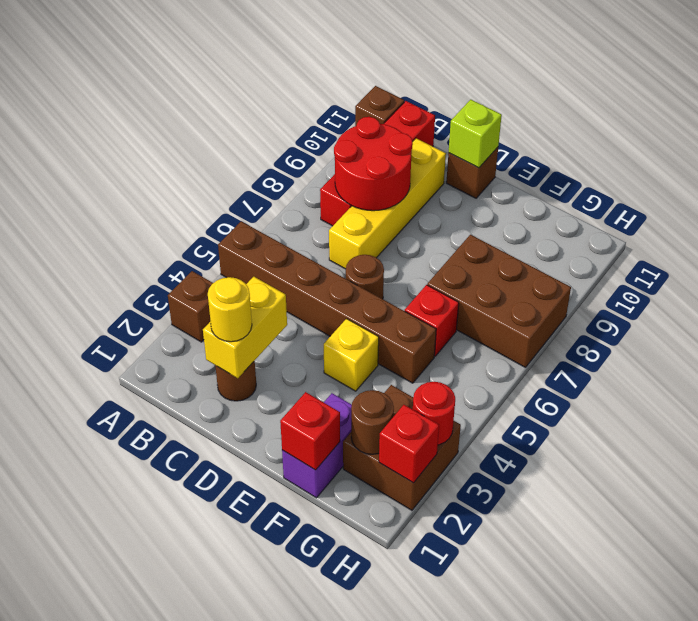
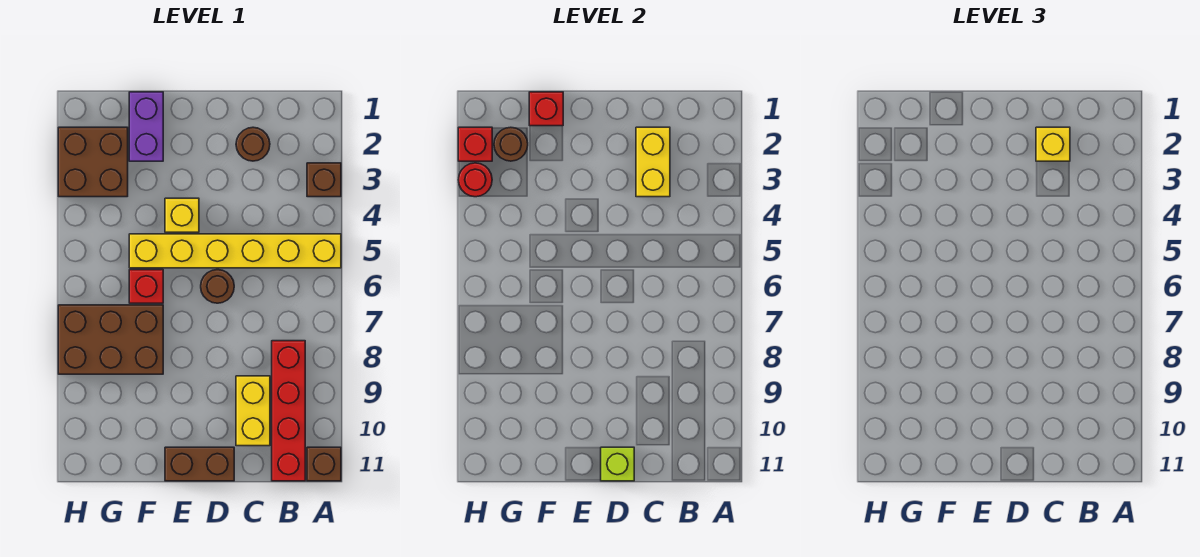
brown brick A5:F5 level 1 -> yellow brick A5:F5 level 1
red round brick B8:C9 level 2 -> none
yellow round brick C2 level 3 -> yellow brick C2 level 3
yellow brick C7:C10 level 1 -> yellow brick C9:C10 level 1
brown brick D11 level 1 -> brown brick D11:E11 level 1

